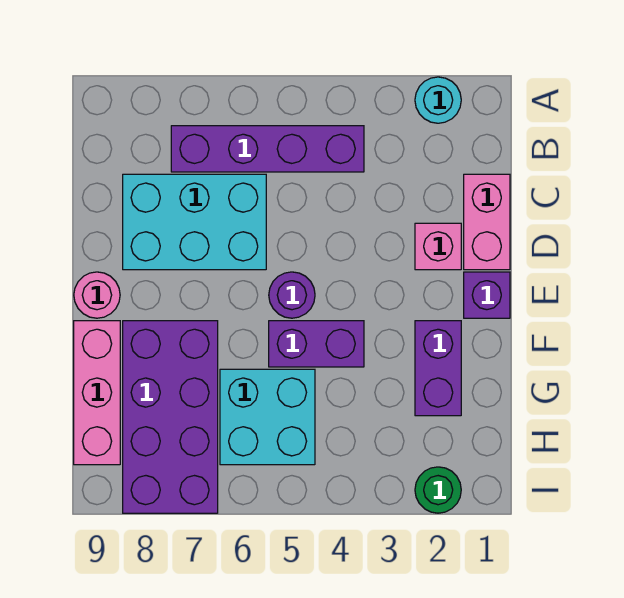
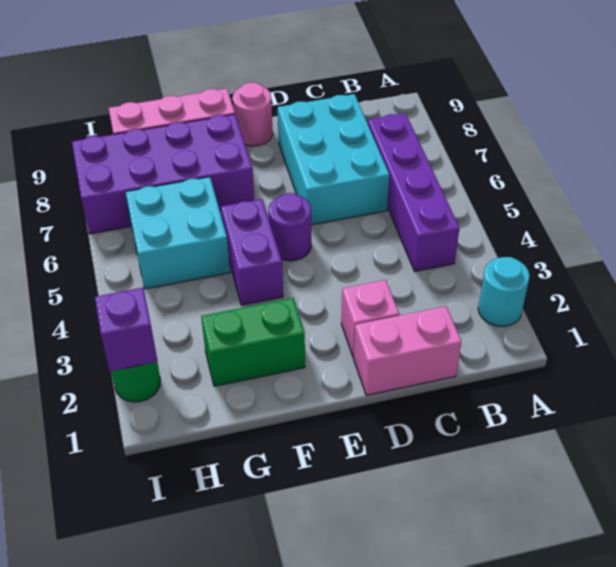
purple brick E1 level 1 -> purple brick I2 level 2
purple brick F2:G2 level 1 -> green brick F2:G2 level 1

